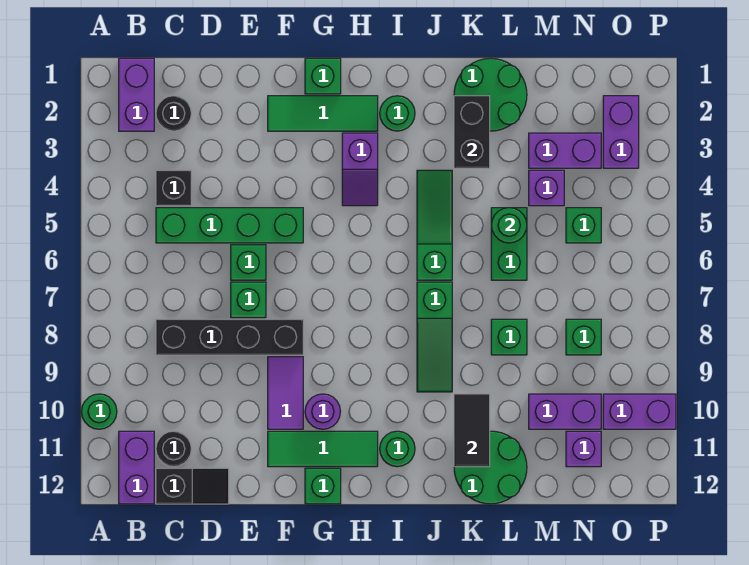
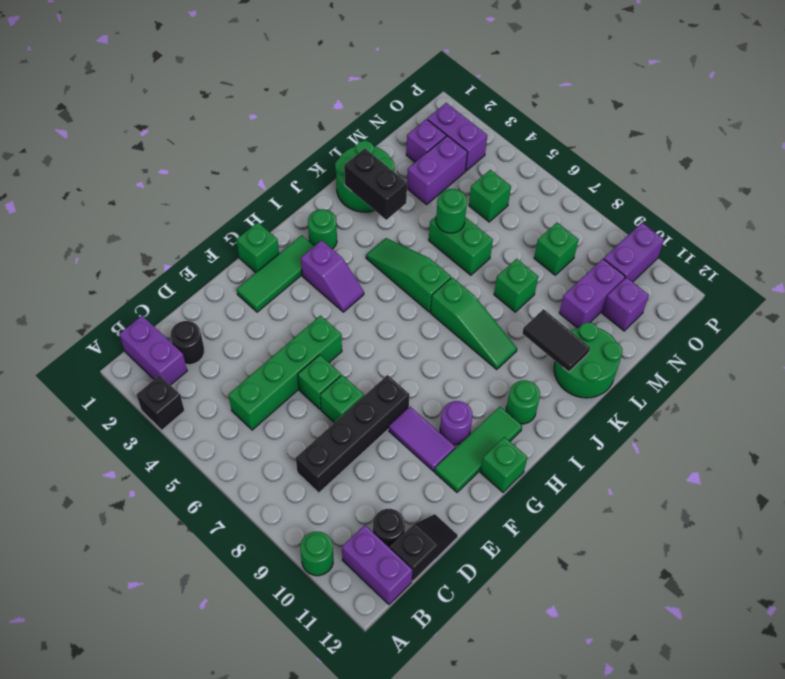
black brick C4 level 1 -> black brick A3 level 1
purple brick M4 level 1 -> purple brick N2 level 1

